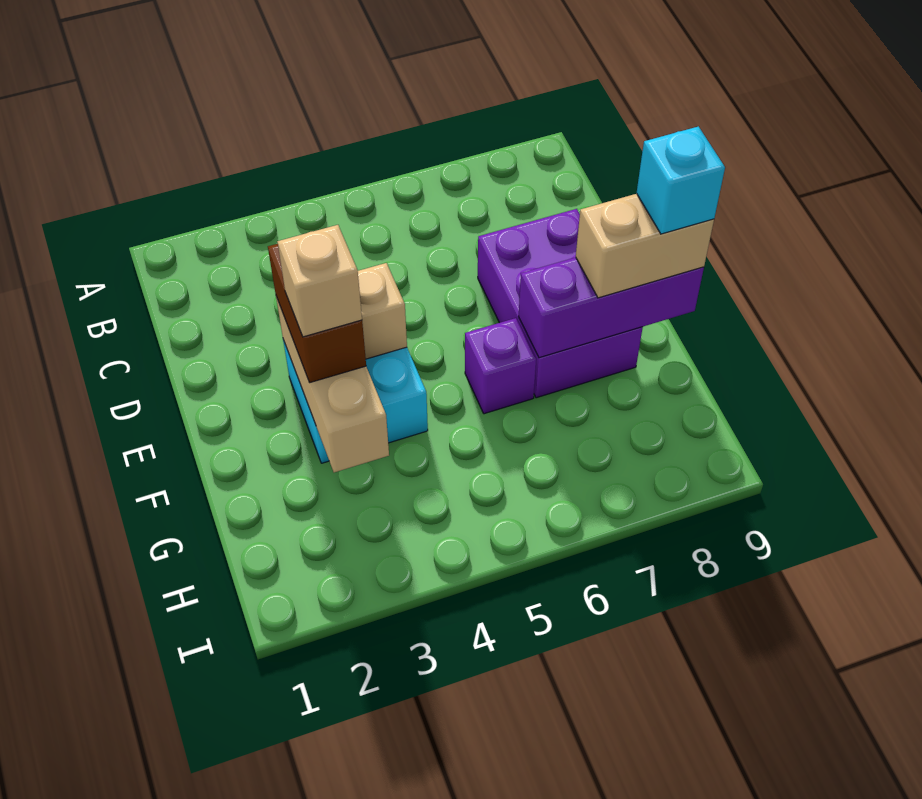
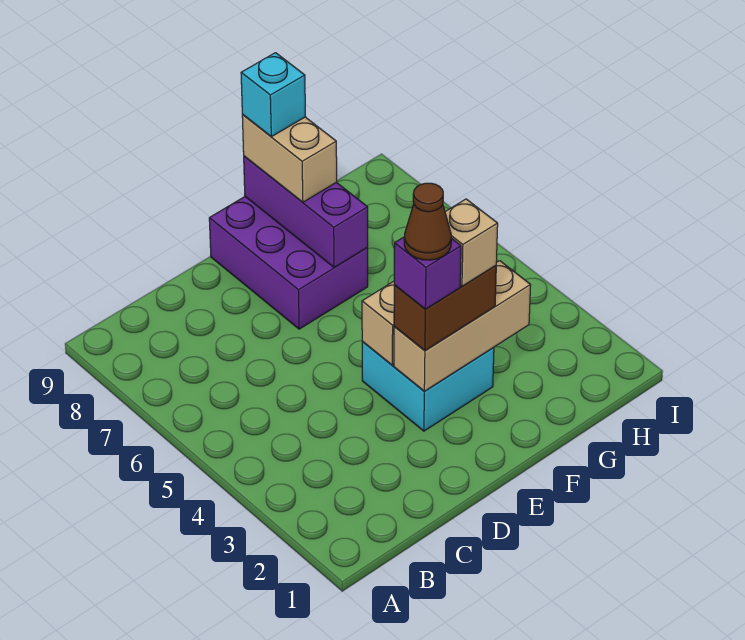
purple brick D7:F8 level 1 -> purple brick E7:F9 level 1
none -> brown cone E3 level 5
purple brick F6 level 1 -> purple brick E3 level 4

